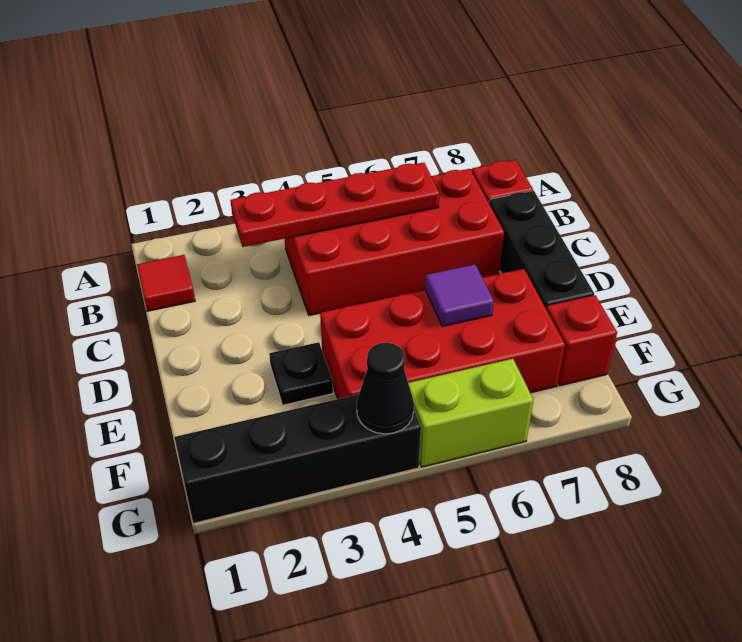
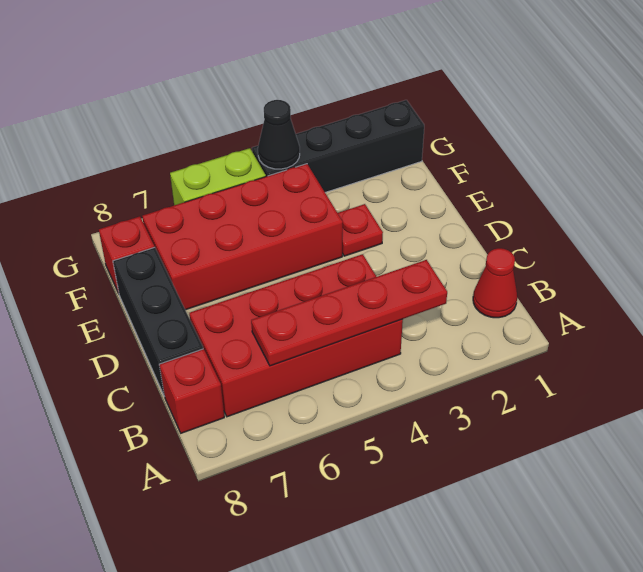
red tile B1 level 1 -> red cone B1 level 1
black plate E3 level 1 -> red plate E3 level 1
purple tile E6 level 2 -> none

